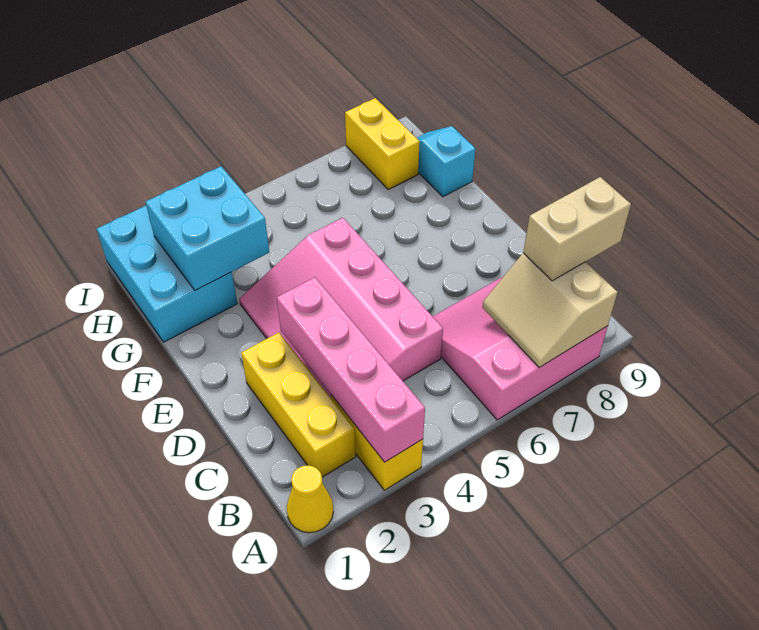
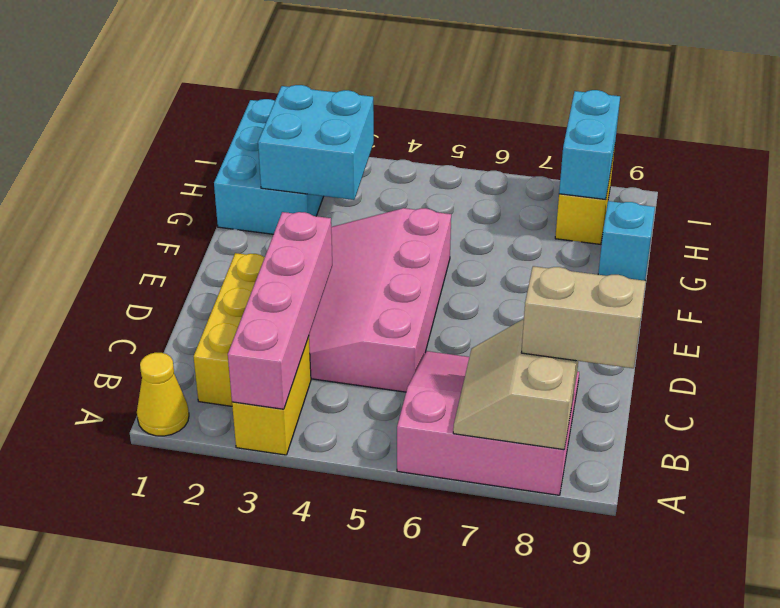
none -> cyan brick H8:I8 level 2

